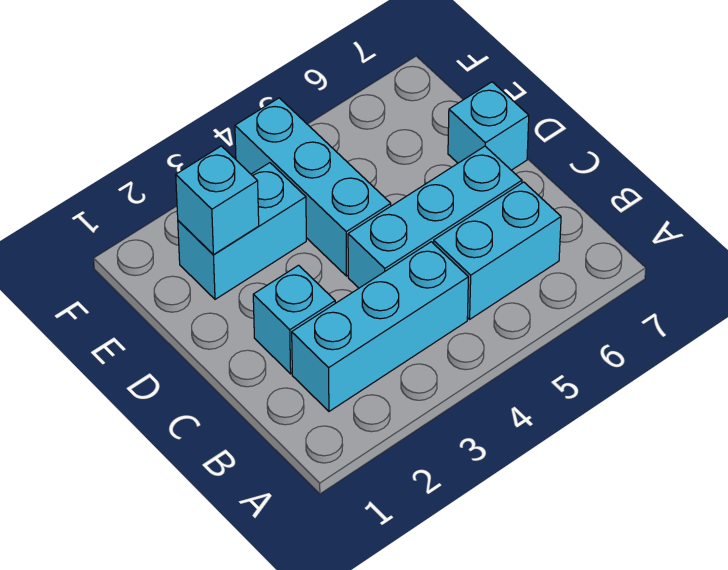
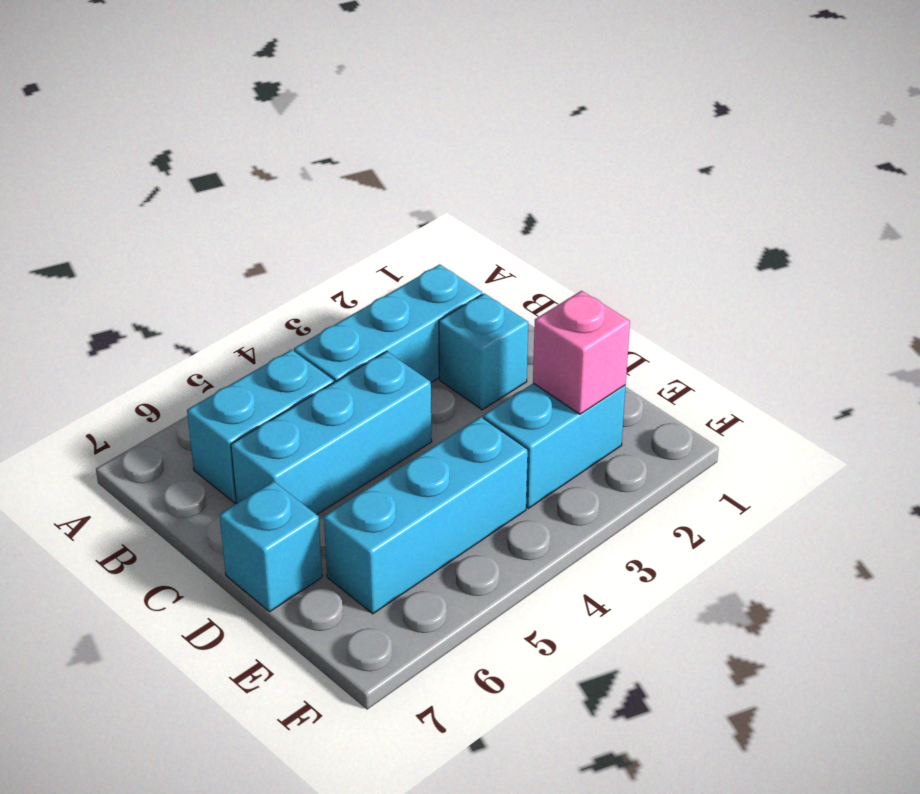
cyan brick D4:F4 level 1 -> cyan brick E4:E6 level 1
cyan brick E2 level 2 -> pink brick E2 level 2

